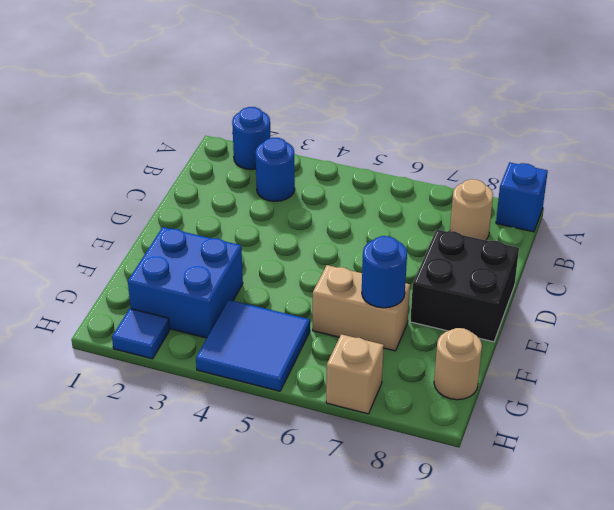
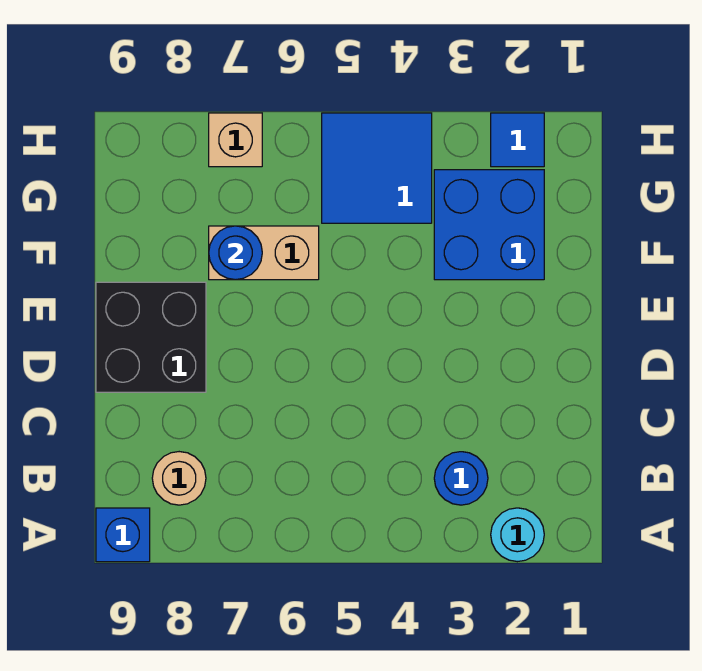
blue round brick A2 level 1 -> cyan round brick A2 level 1
tan round brick G9 level 1 -> none

